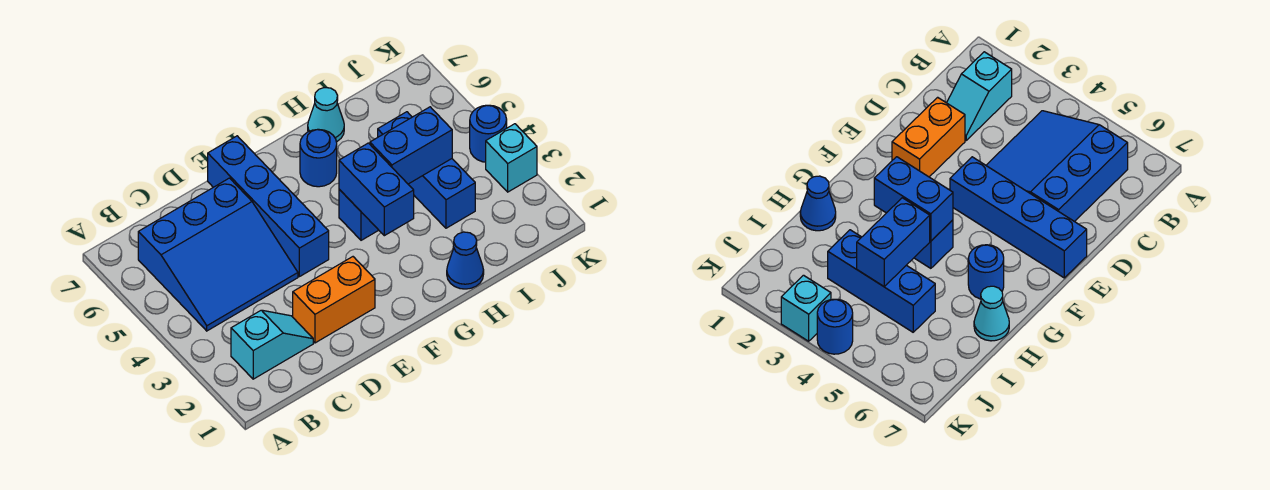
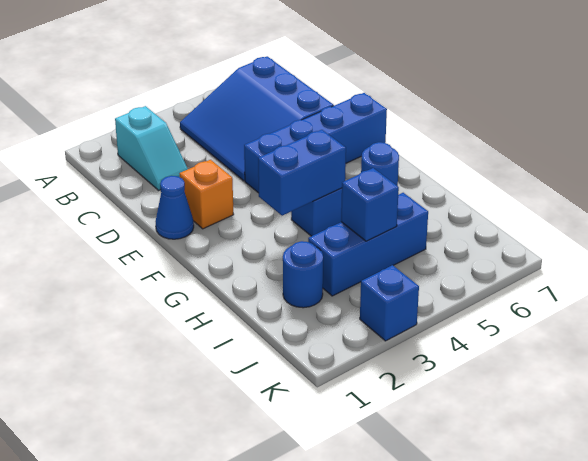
orange brick D2:E2 level 1 -> orange brick E2 level 1
blue cone H1 level 1 -> blue cone E1 level 1
blue brick H4:I4 level 2 -> blue brick I4 level 2
cyan cone H7 level 1 -> none
cyan brick K3 level 1 -> blue brick K3 level 1
blue round brick K4 level 1 -> blue round brick I2 level 1

